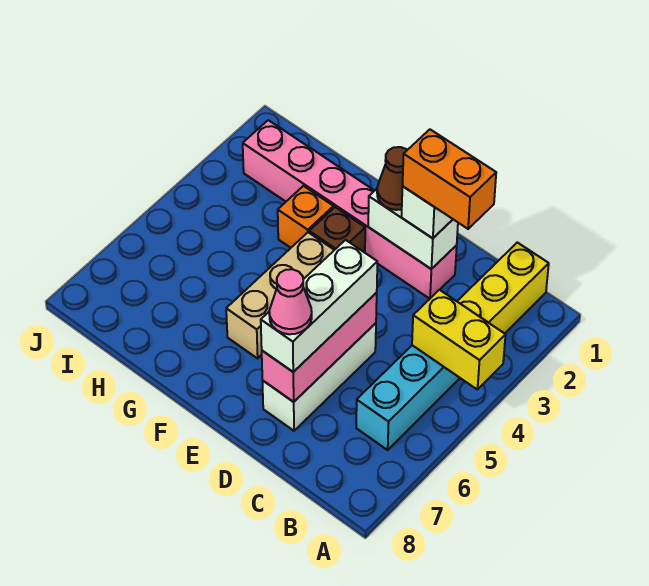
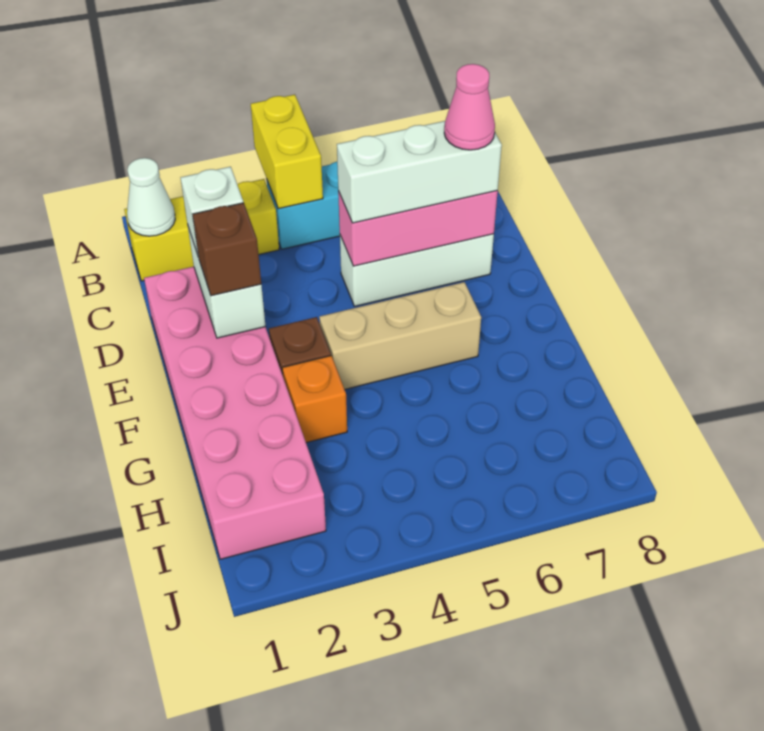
none -> white cone B1 level 2
orange brick C2:D2 level 4 -> none
pink brick D2:I2 level 1 -> pink brick D1:I2 level 1
brown cone E2 level 3 -> brown brick E2 level 3

